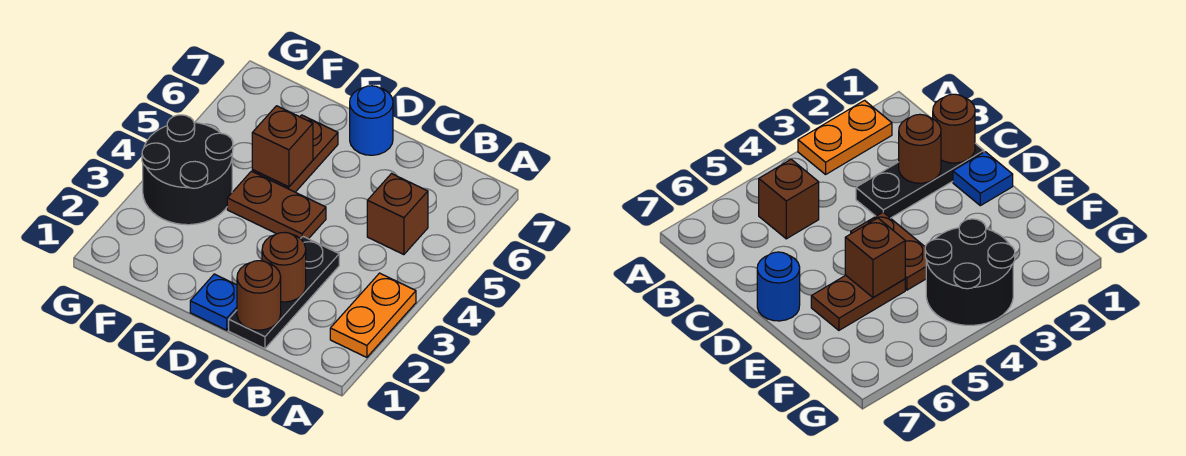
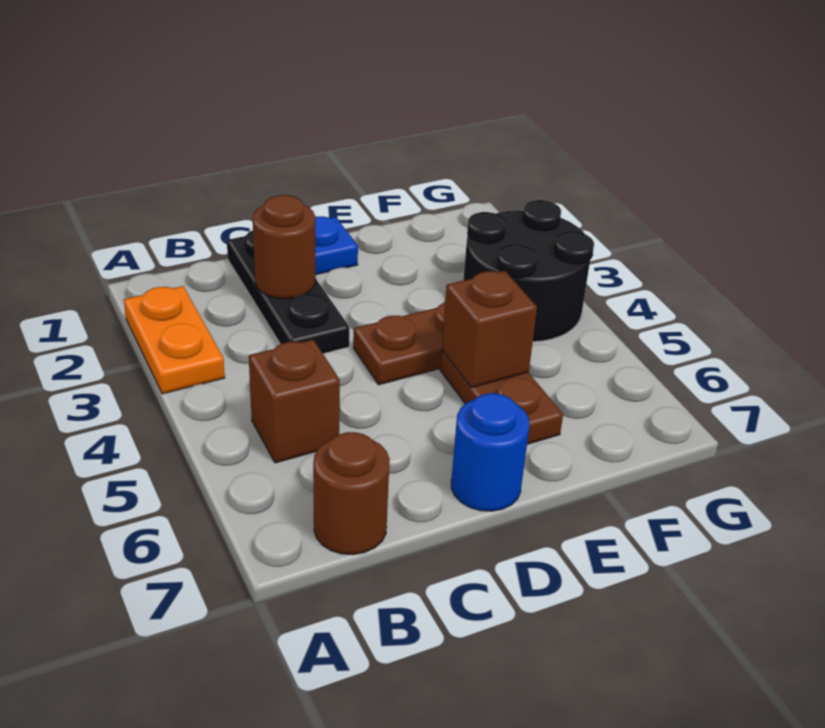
brown round brick C1 level 2 -> brown round brick B7 level 1

